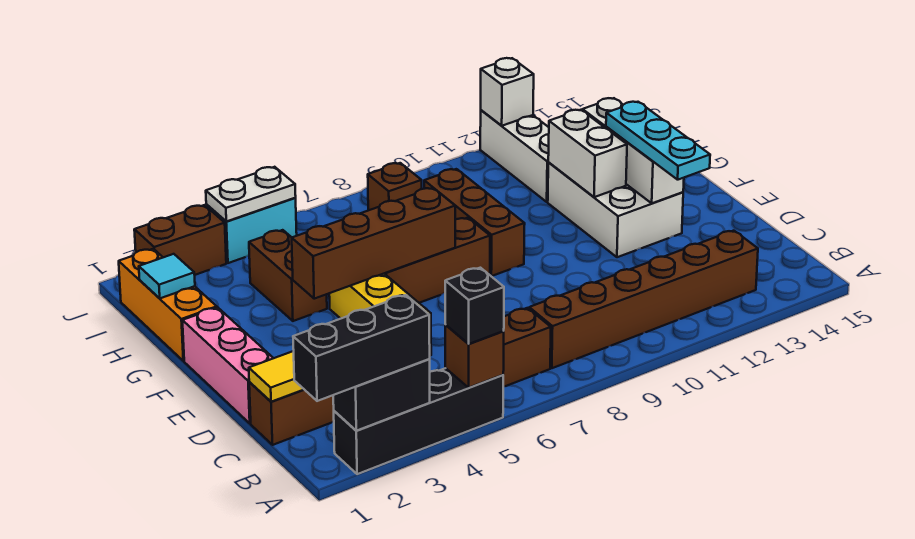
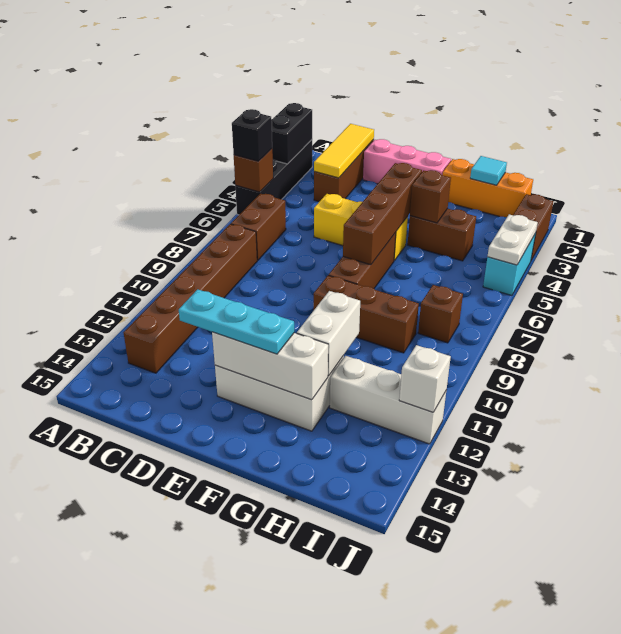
black brick A1:A3 level 3 -> none
white brick F12:G12 level 2 -> white brick G11:G12 level 2
none -> brown brick G4 level 2

